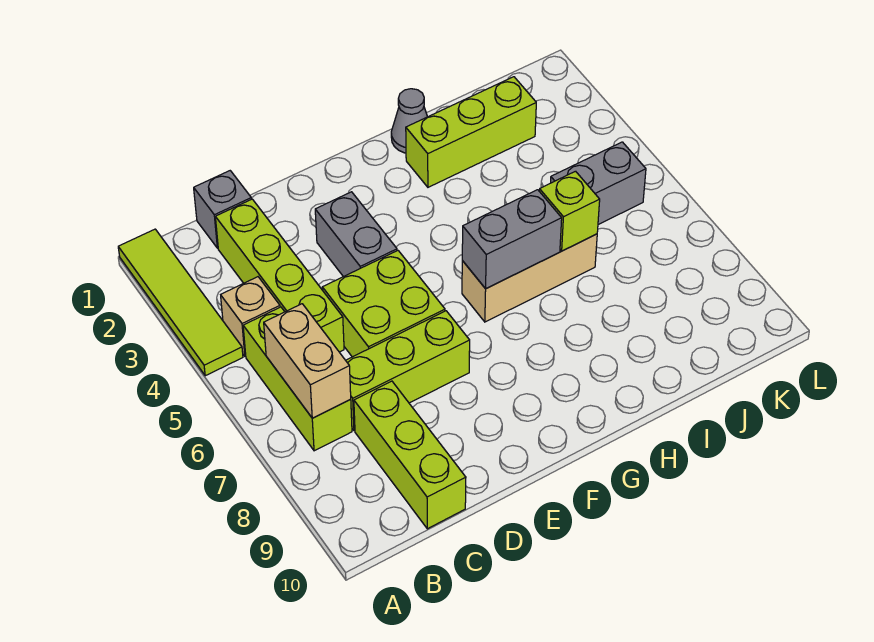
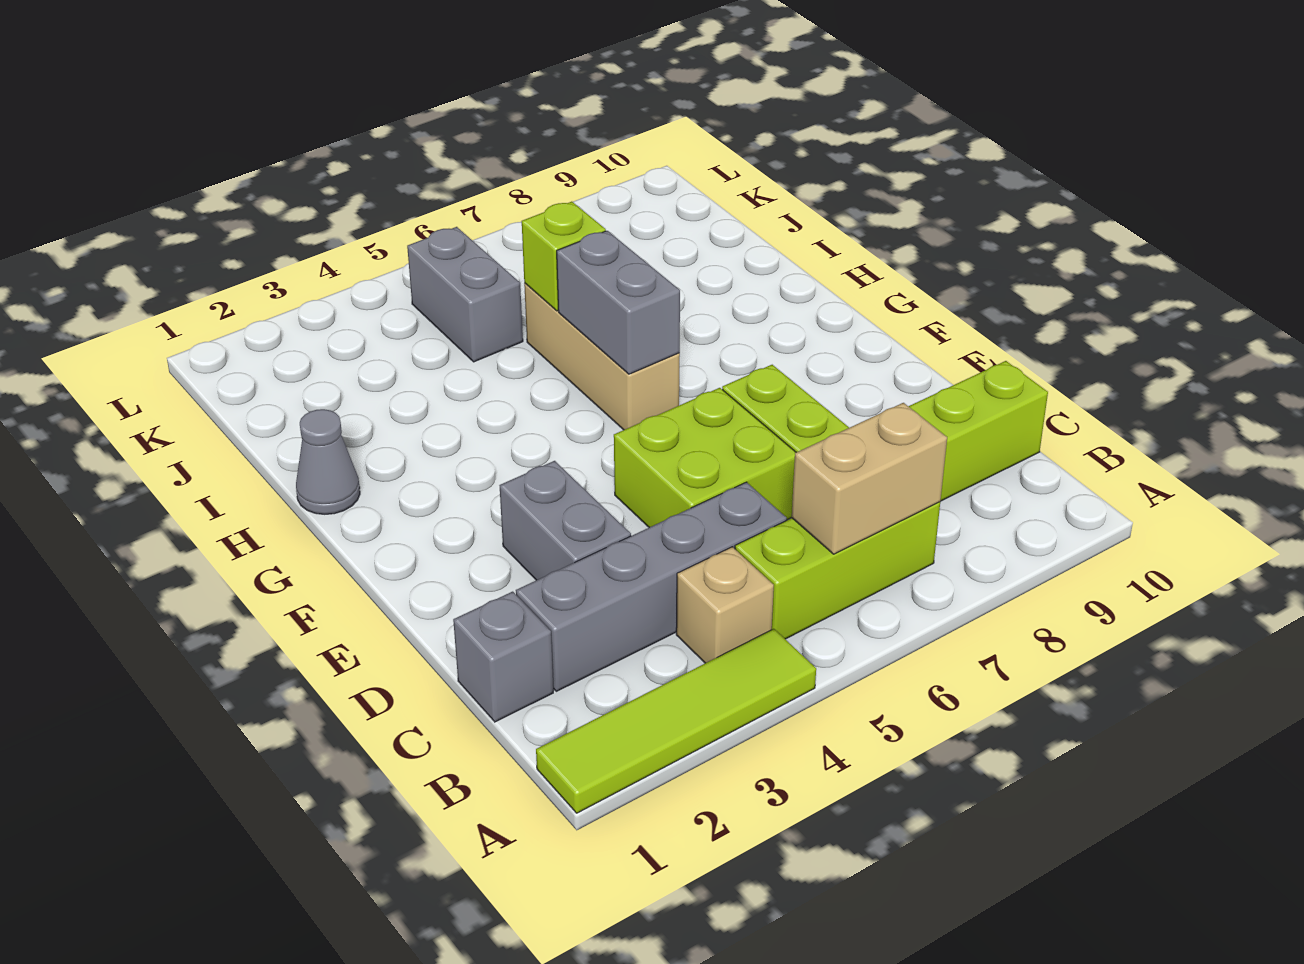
lime brick C2:C5 level 1 -> grey brick C2:C5 level 1
grey brick E3:E4 level 1 -> grey brick D3:E3 level 1
lime brick H2:J2 level 1 -> none

